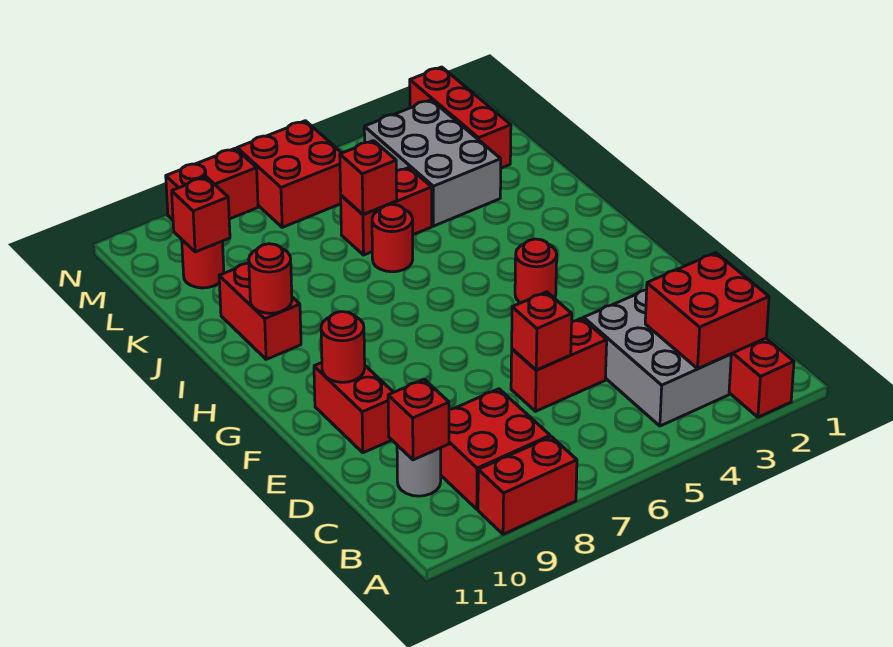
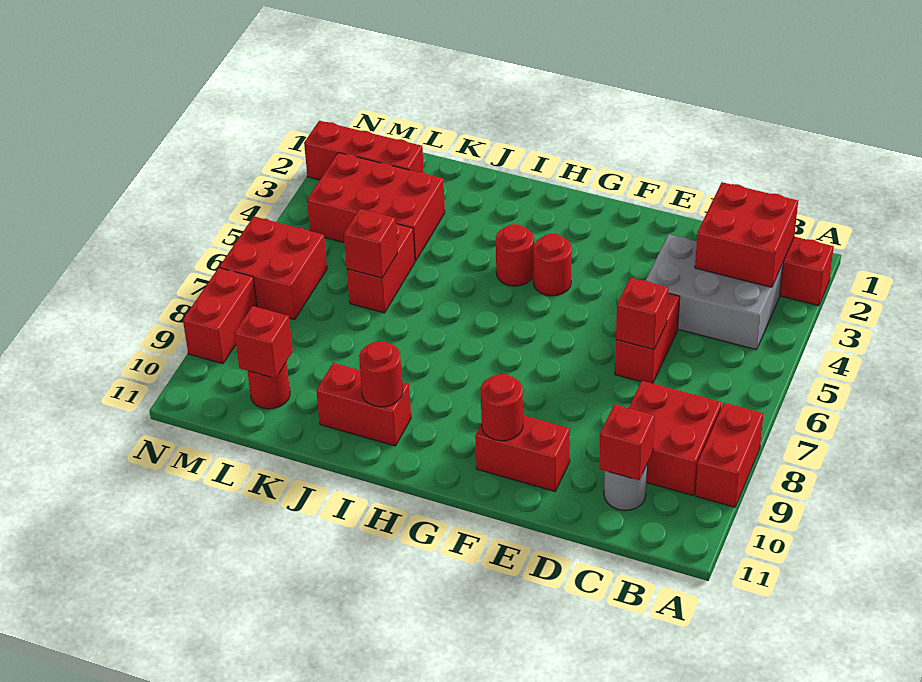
red round brick J6 level 1 -> red round brick H4 level 1
grey brick K3:M4 level 1 -> red brick K3:M4 level 1

